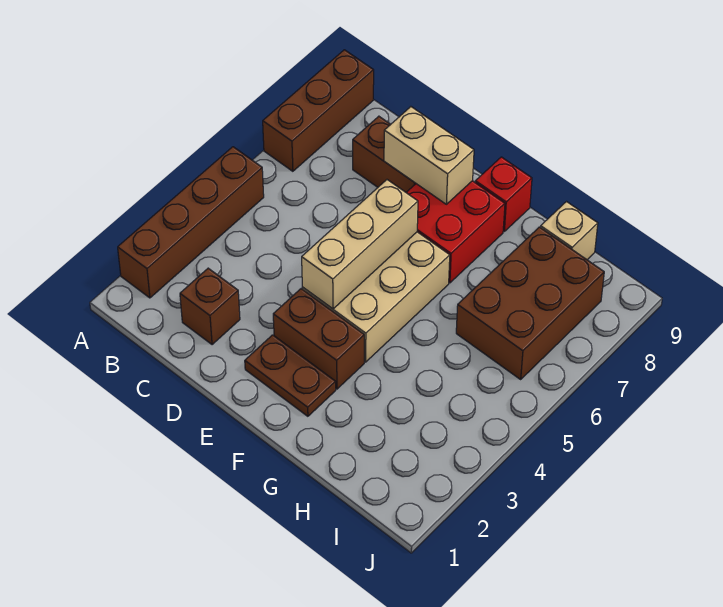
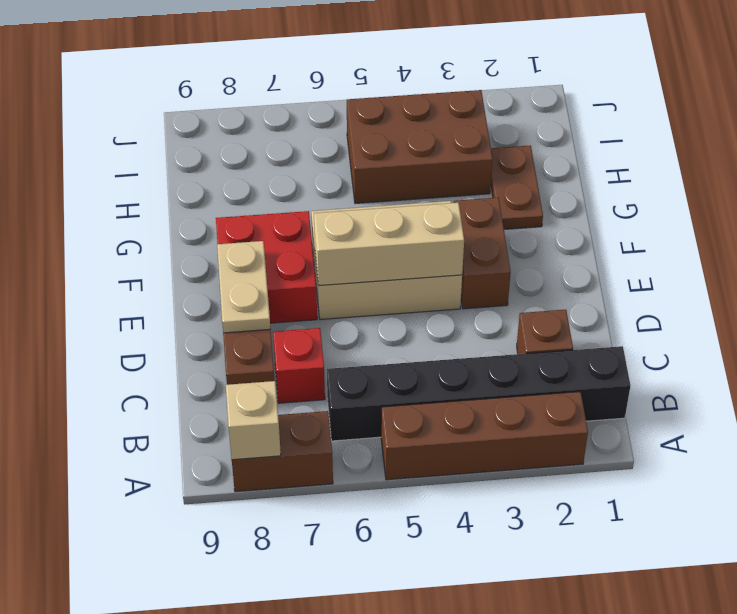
brown brick A7:A9 level 1 -> brown brick A7:A8 level 1
none -> black brick B1:B6 level 1
tan brick D8:E8 level 2 -> tan plate D8:E8 level 2
brown plate E2:F2 level 1 -> brown plate G2:H2 level 1
red brick F9 level 1 -> red brick C7 level 1
brown brick H6:I8 level 1 -> brown brick H3:I5 level 1
tan brick H9 level 1 -> tan brick A8 level 2

